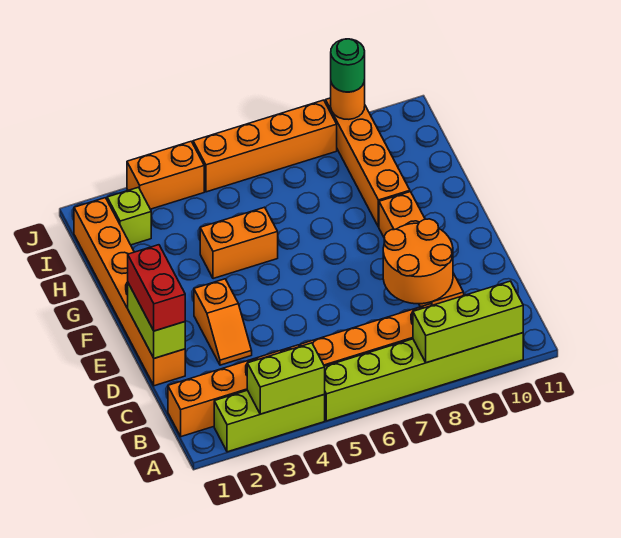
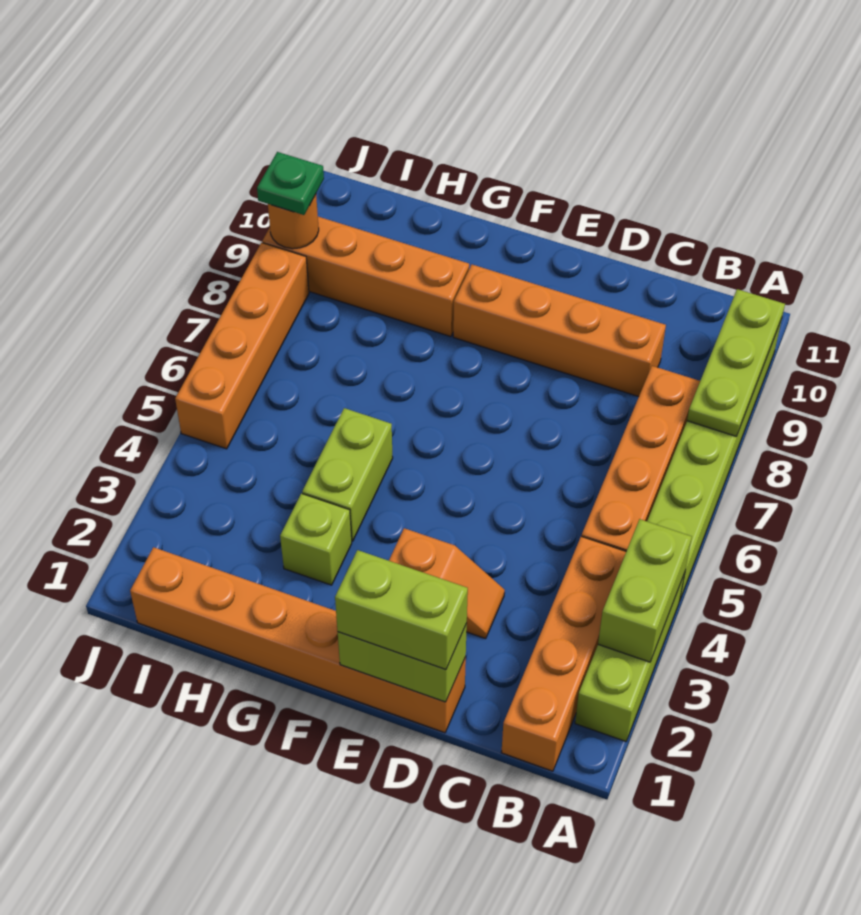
lime brick A8:A10 level 2 -> lime plate A8:A10 level 2
orange round brick C8:D9 level 2 -> none
red brick D1:E1 level 3 -> lime brick D1:E1 level 3
orange brick G4:G5 level 1 -> lime brick G4:G5 level 1
lime brick I2 level 1 -> lime brick G3 level 1
orange brick J3:J4 level 1 -> none
green round brick J9 level 3 -> green plate J9 level 3

